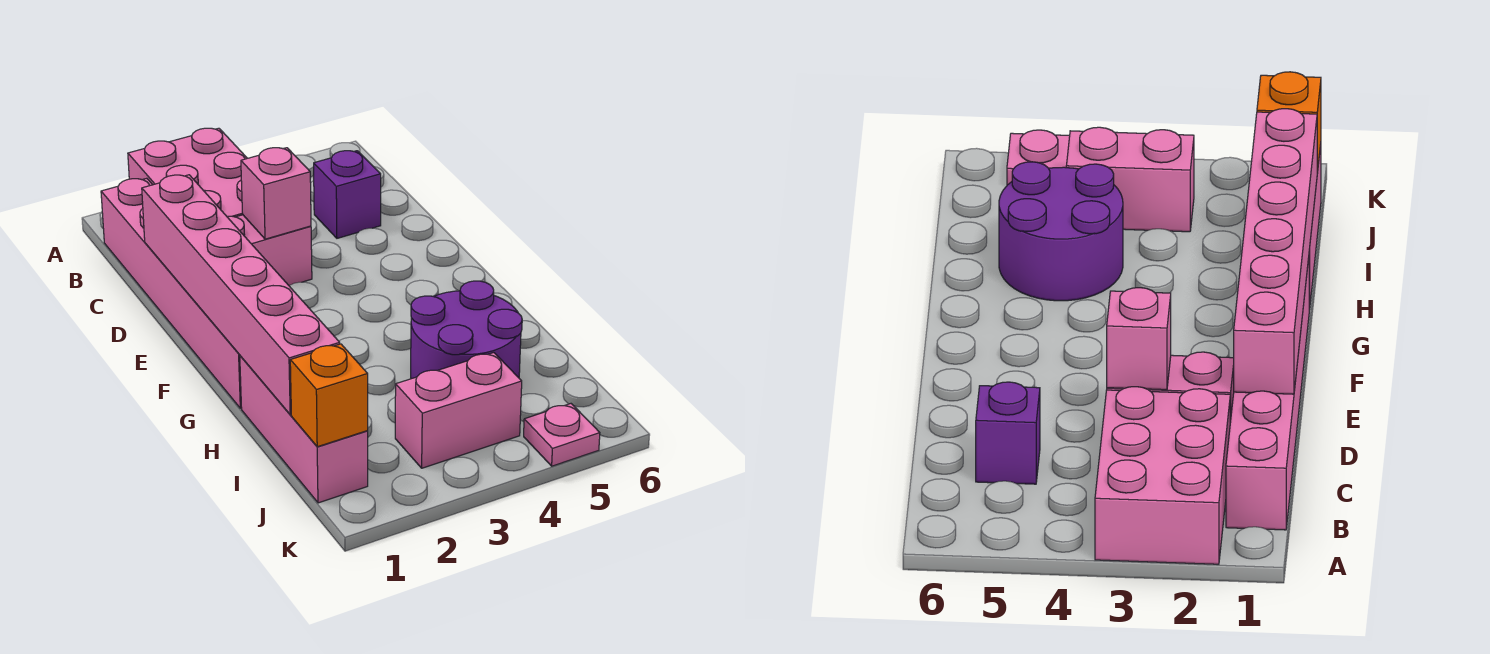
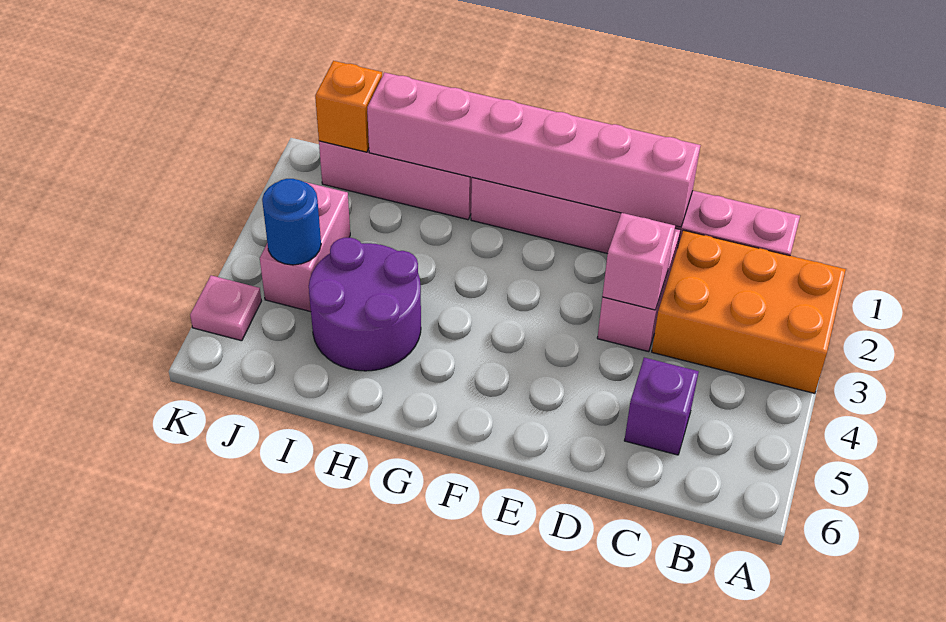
pink brick A2:C3 level 1 -> orange brick A2:C3 level 1
none -> blue round brick J4 level 2

